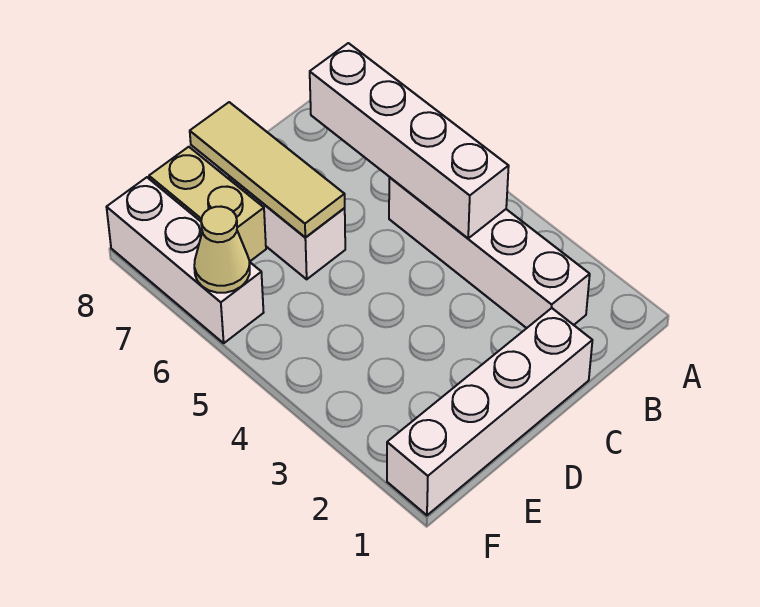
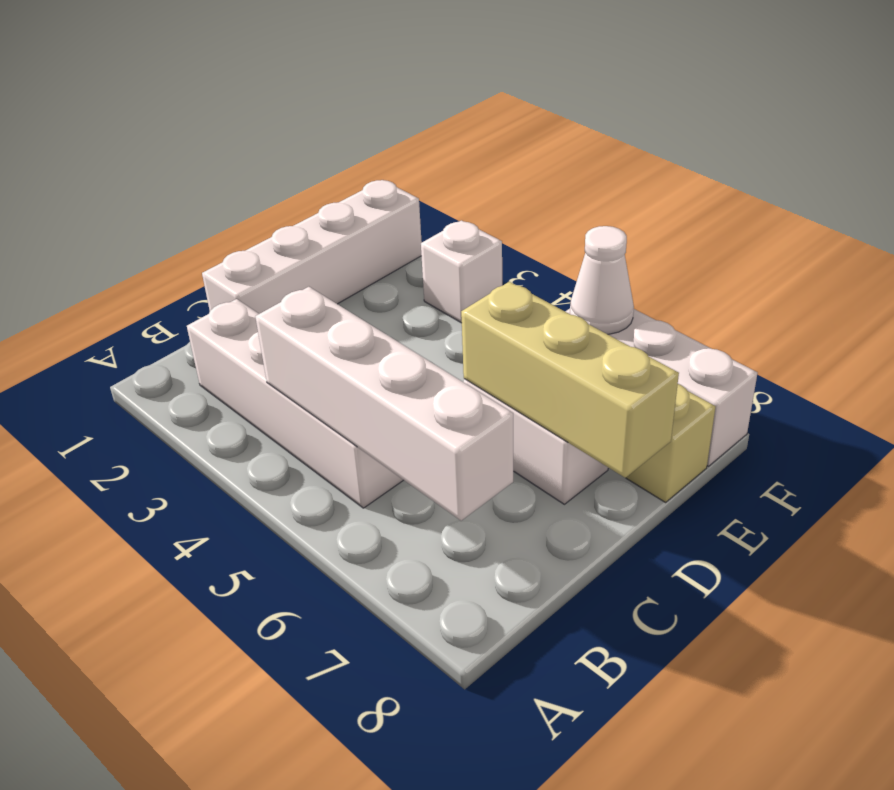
tan tile D6:D8 level 2 -> tan brick D6:D8 level 2
none -> white brick F3 level 1
tan cone F6 level 2 -> white cone F6 level 2

